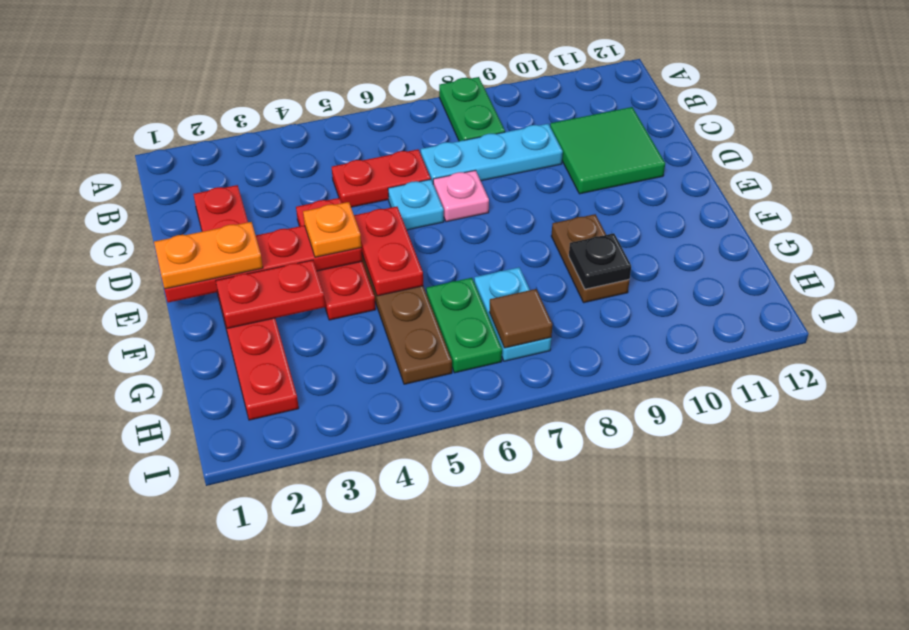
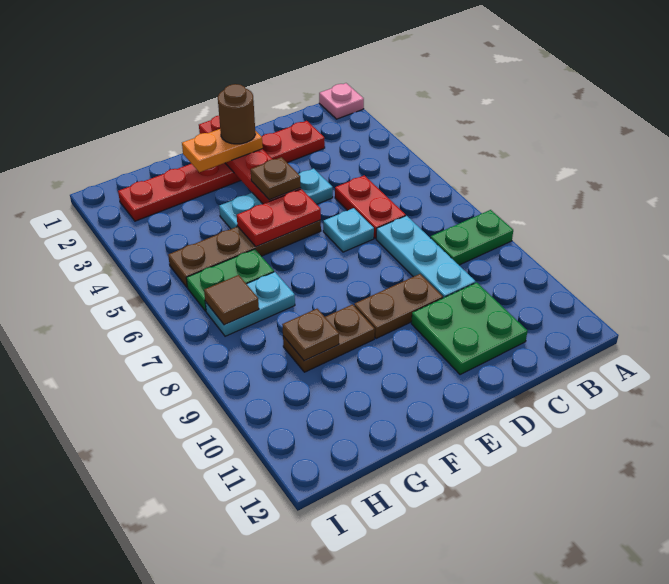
green tile C10:D11 level 1 -> green plate C10:D11 level 1
red plate D4:F4 level 1 -> cyan plate D4:F4 level 1
pink plate D7 level 1 -> pink plate A1 level 1
none -> brown plate D9:E9 level 1
orange plate E1:E2 level 3 -> orange plate E2:F2 level 3
none -> brown round brick E2 level 4
orange plate E4 level 3 -> brown plate E4 level 3
red plate F2:F3 level 2 -> none
black plate G9 level 2 -> brown plate G9 level 2

